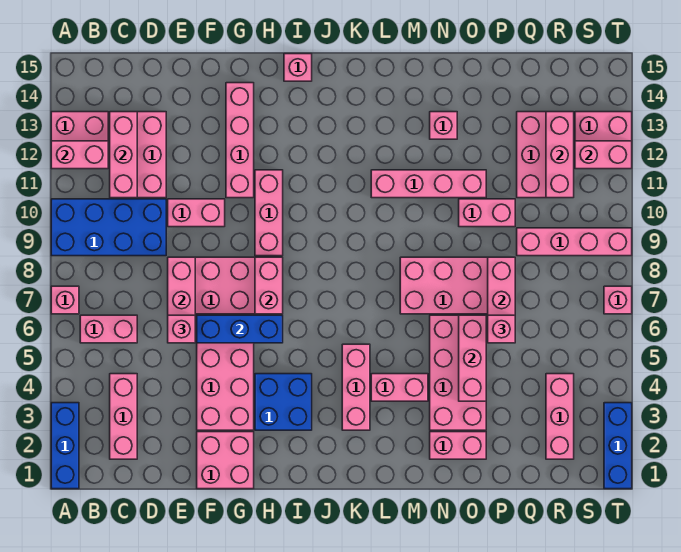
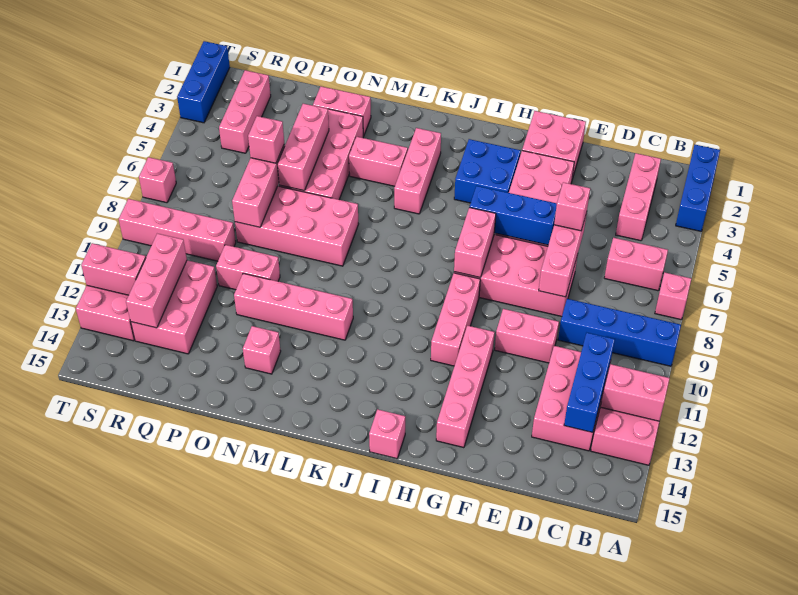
blue brick A9:D10 level 1 -> blue brick A9:D9 level 1
pink brick C11:C13 level 2 -> blue brick C11:C13 level 2

